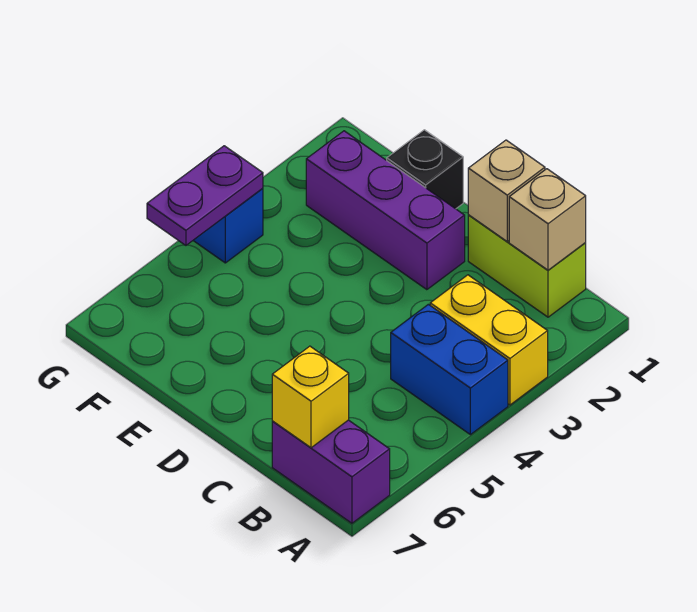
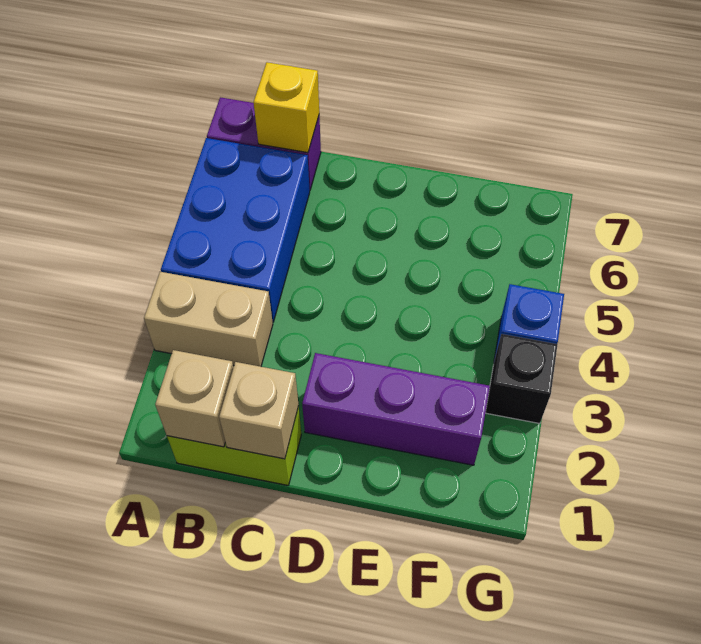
yellow brick A3:B3 level 1 -> tan brick A3:B3 level 1
blue brick A4:B4 level 1 -> blue brick A4:B6 level 1
black brick E1 level 1 -> black brick G3 level 1
purple plate G4:G5 level 2 -> none

